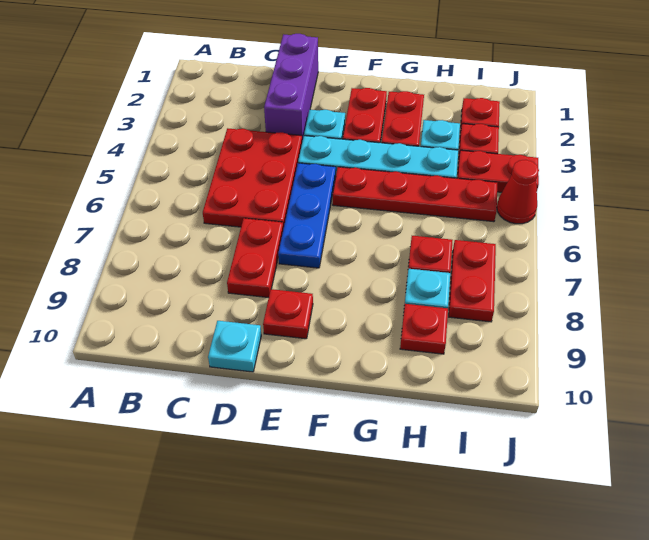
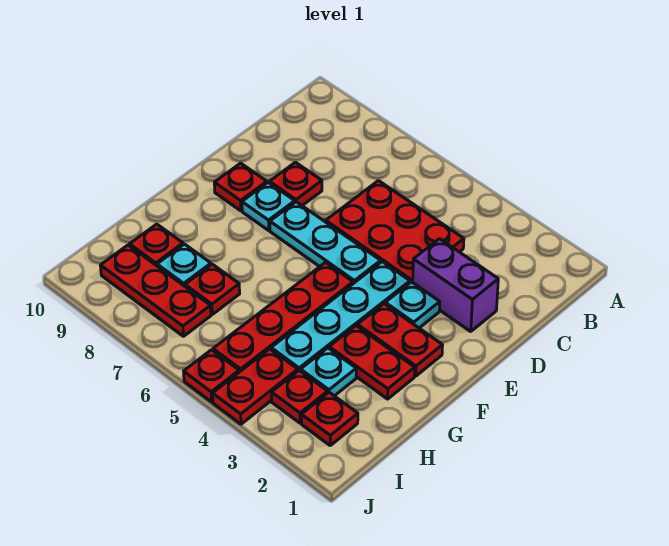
purple brick D1:D3 level 1 -> purple brick D2:D3 level 1
red plate D7:D8 level 1 -> red plate D8 level 1
cyan plate D10 level 1 -> cyan plate E8 level 1
blue plate E5:E7 level 1 -> cyan plate E5:E7 level 1
red plate I7:I8 level 1 -> red plate I7:I9 level 1
red cone J5 level 1 -> red plate J5 level 1

